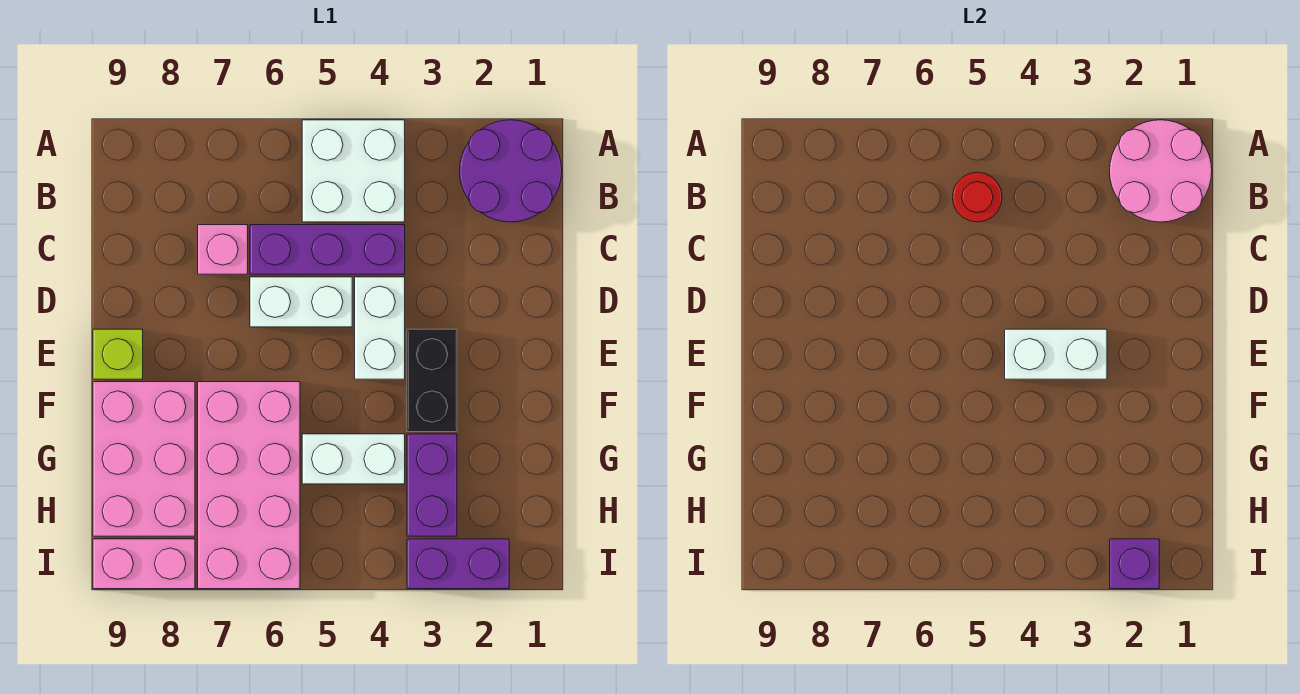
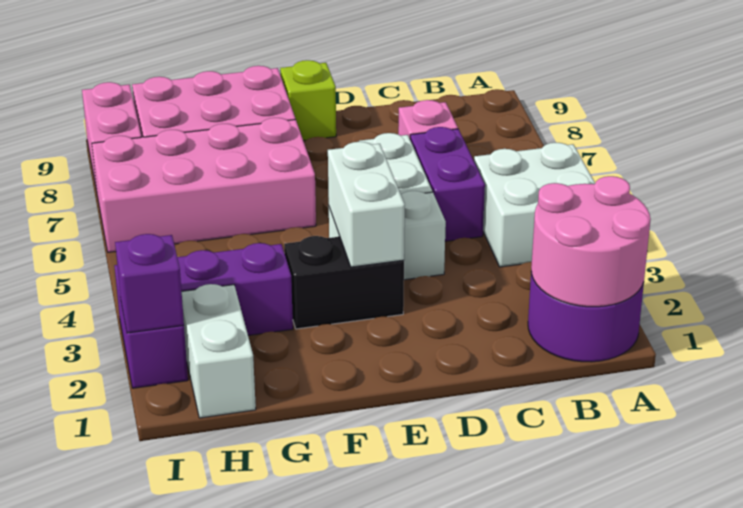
red round brick B5 level 2 -> none
purple brick C4:C6 level 1 -> purple brick C5:C6 level 1
white brick G4:G5 level 1 -> white brick H1:H2 level 1

